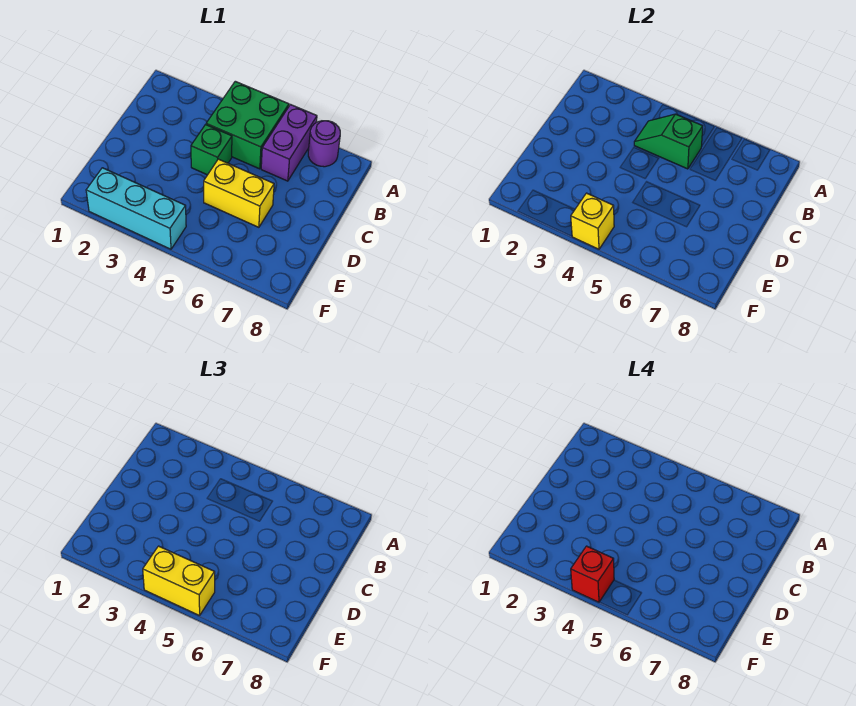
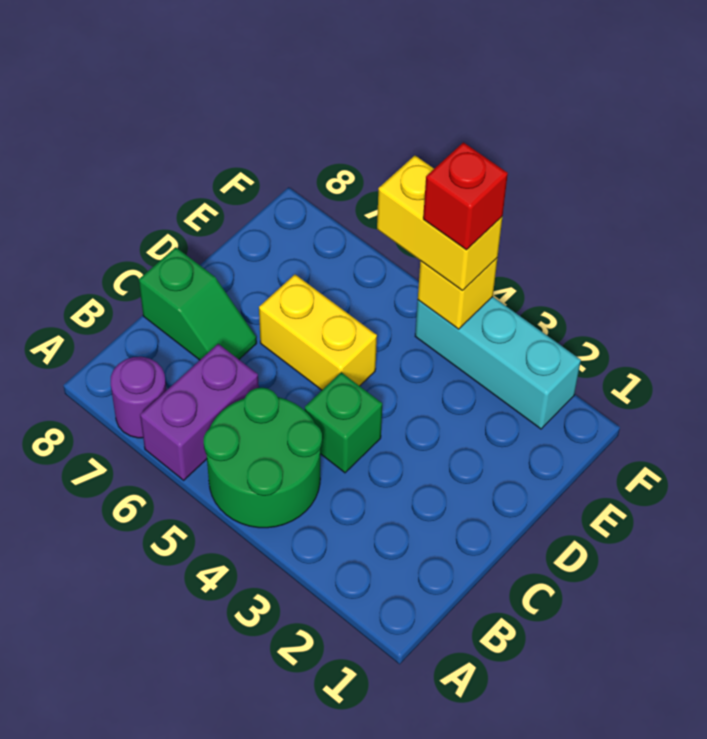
green brick A4:B5 level 1 -> green round brick A4:B5 level 1
green slope B4:B5 level 2 top 5 -> green slope C7:C8 level 1 top 8

